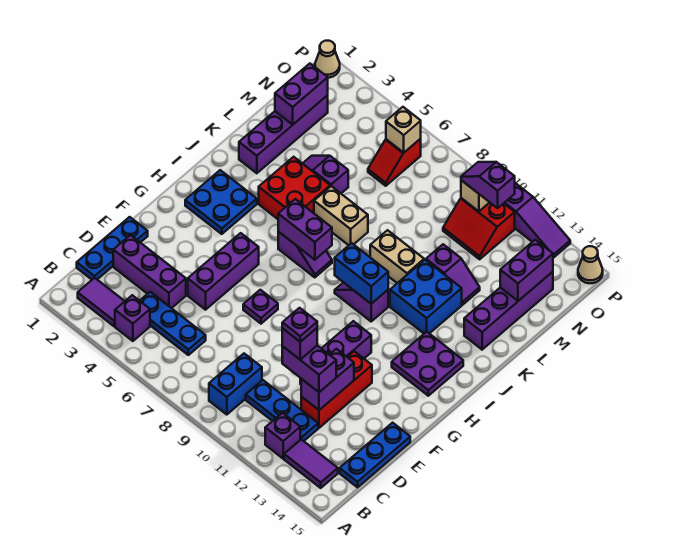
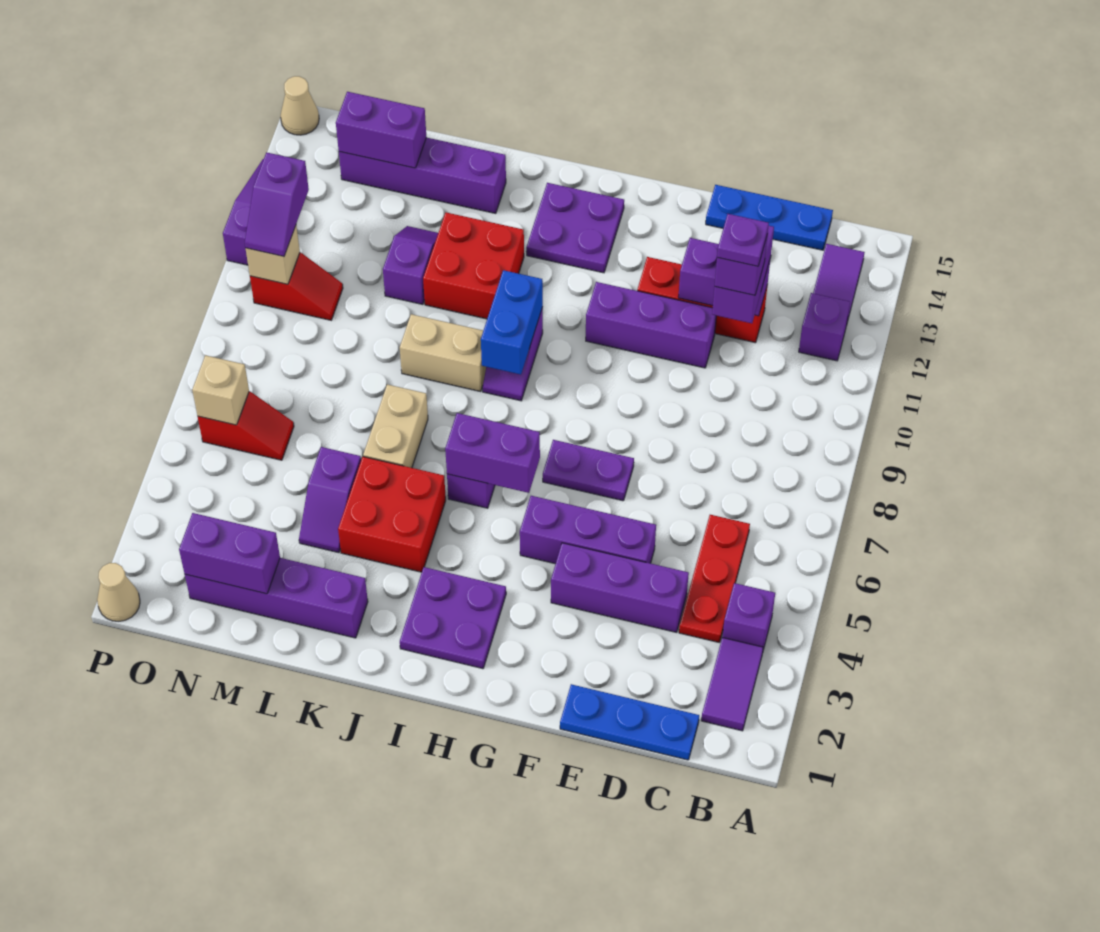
blue brick B9:C9 level 1 -> none
blue plate C4:C6 level 1 -> red plate C4:C6 level 1
blue plate C10:C12 level 1 -> none
purple brick D2:D4 level 1 -> purple brick D4:F4 level 1
purple plate F7 level 1 -> purple plate F7:G7 level 1
blue plate H2:I3 level 1 -> purple plate H2:I3 level 1
purple brick I6:I7 level 2 -> purple brick H6:I6 level 2
blue brick J11:K12 level 1 -> red brick J11:K12 level 1
tan brick K9:K10 level 1 -> tan brick J9:K9 level 1
red slope N10:O11 level 1 top O -> red slope N10:O10 level 1 top O

